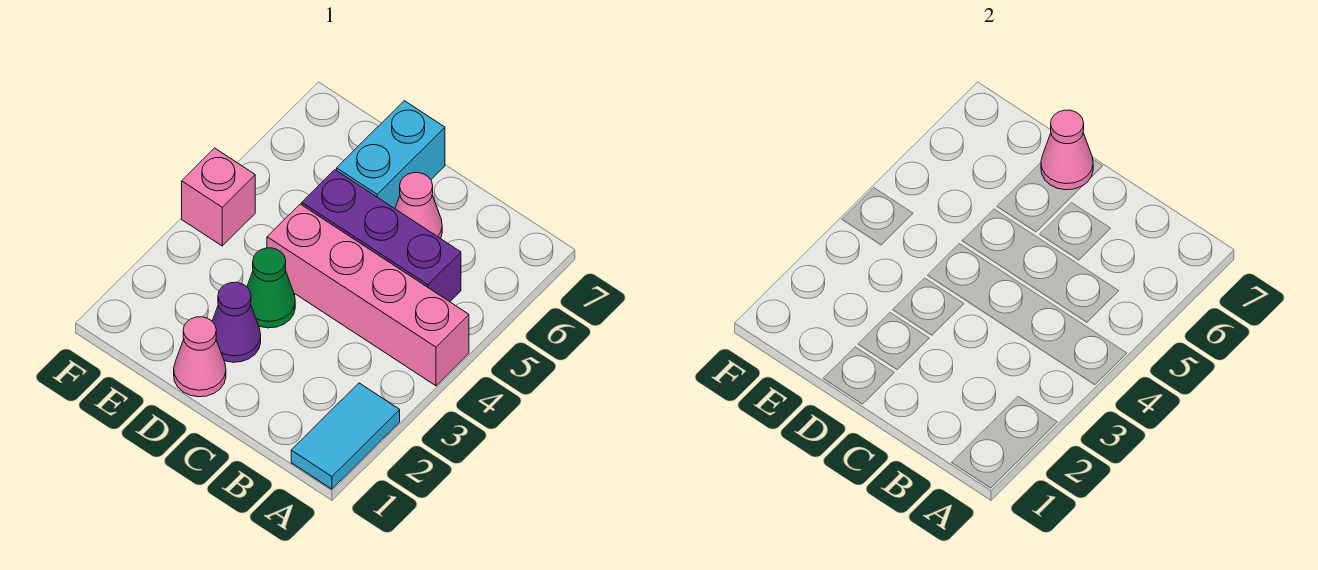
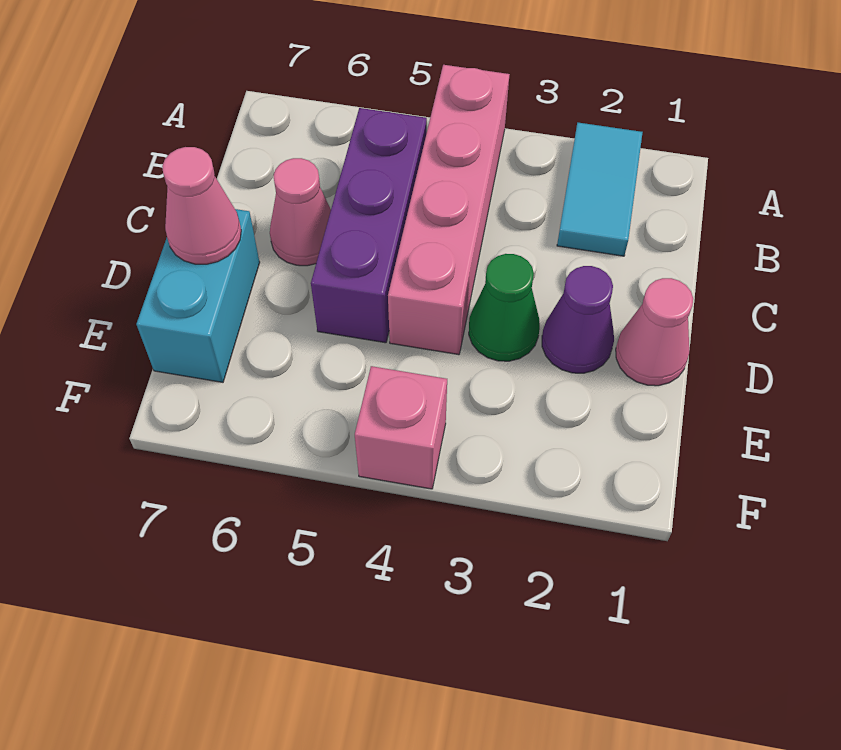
cyan tile A1:A2 level 1 -> cyan tile A2:B2 level 1
cyan brick D6:D7 level 1 -> cyan brick D7:E7 level 1

